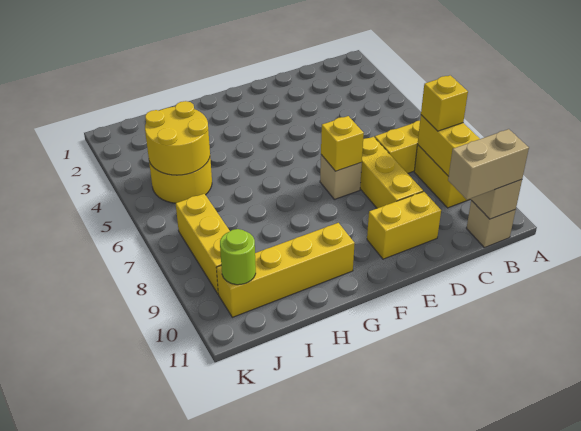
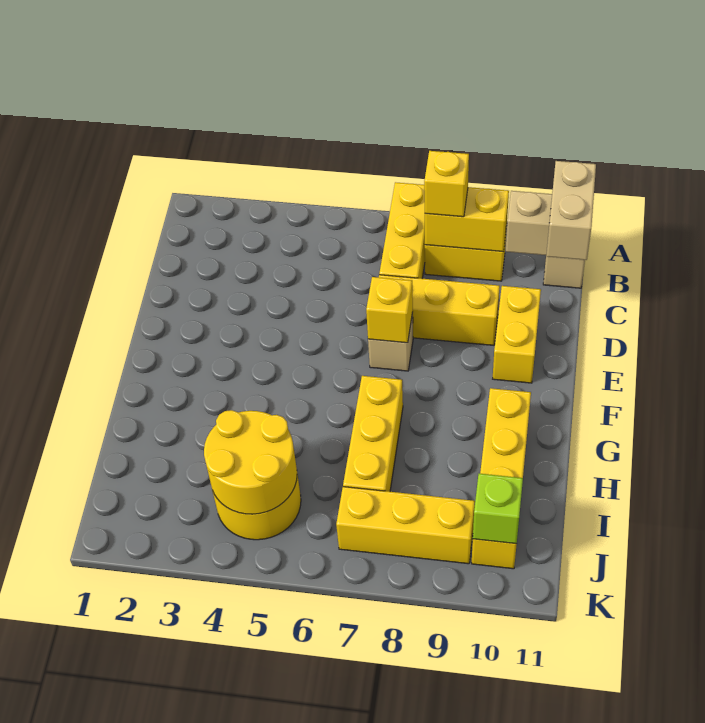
none -> yellow brick G7:I7 level 1
lime round brick J10 level 2 -> lime brick J10 level 2

